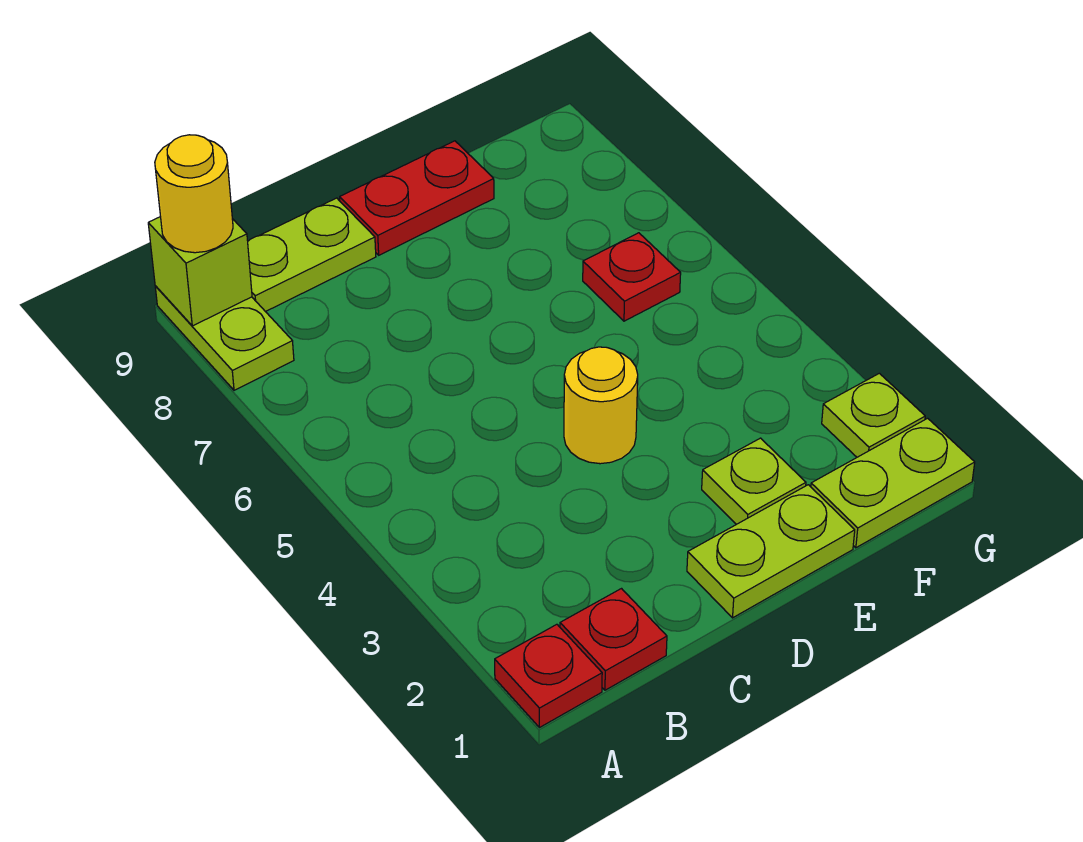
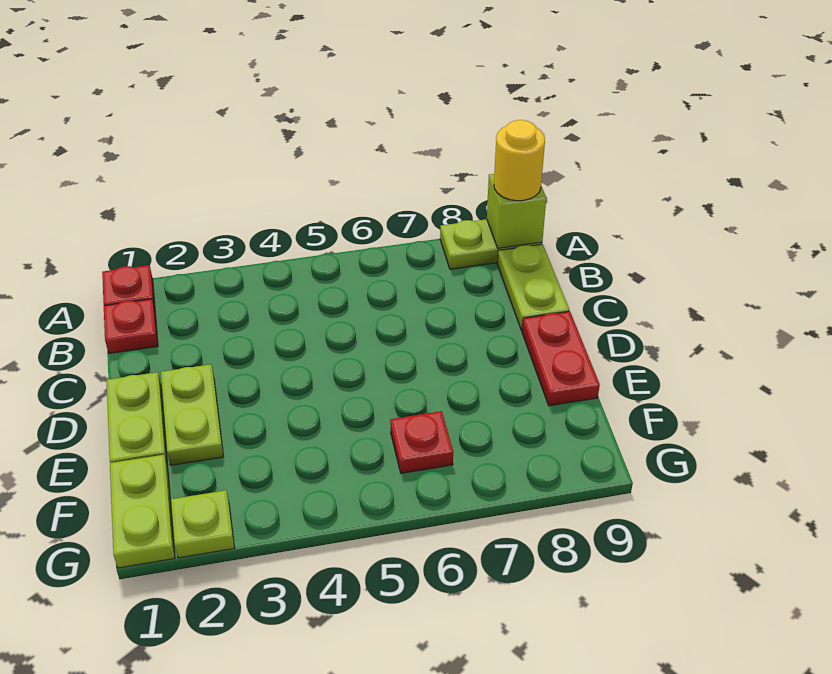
yellow round brick D4 level 1 -> none
lime plate E2 level 1 -> lime plate D2:E2 level 1

